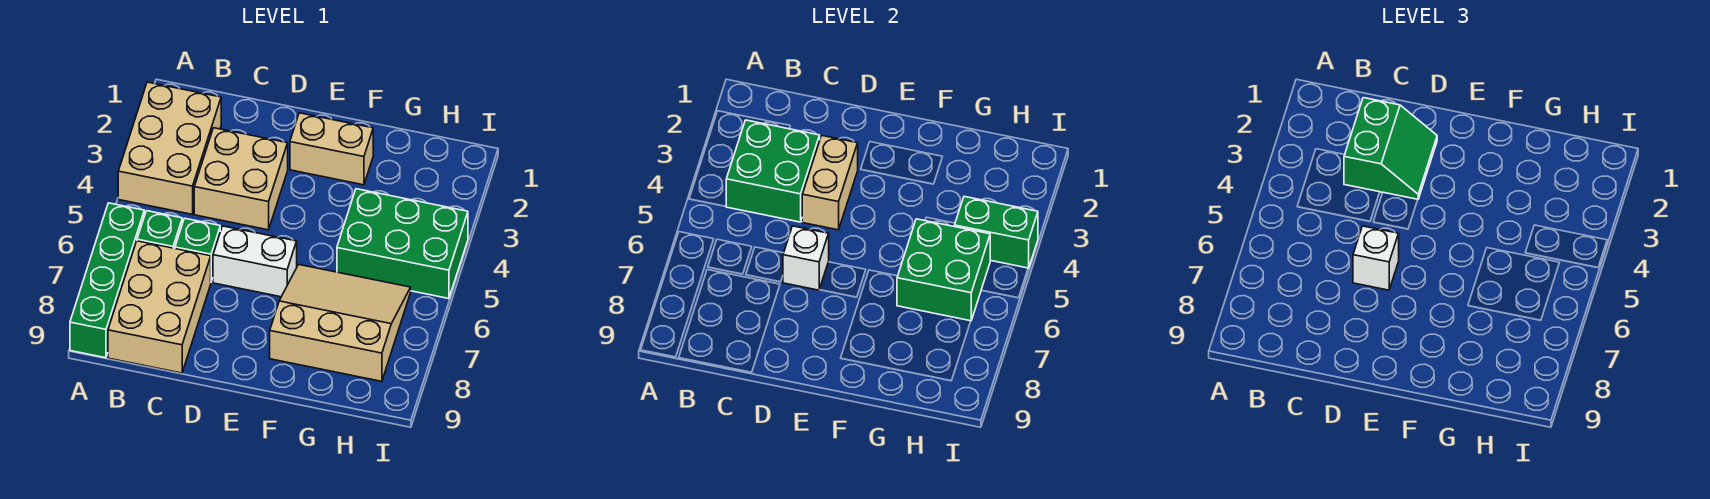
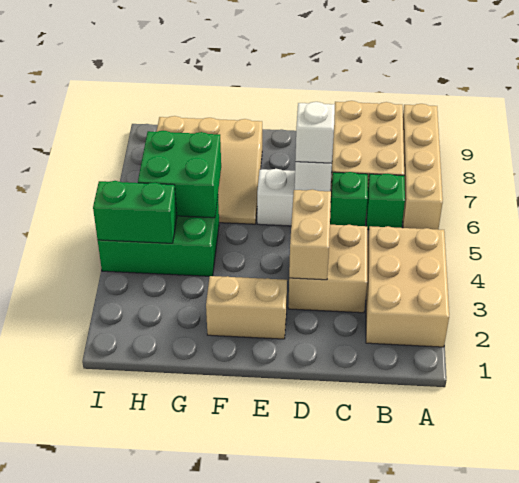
green brick A6:A9 level 1 -> tan brick A6:A9 level 1
green brick B3:C4 level 2 -> none
green slope C2:D3 level 3 top C -> none

